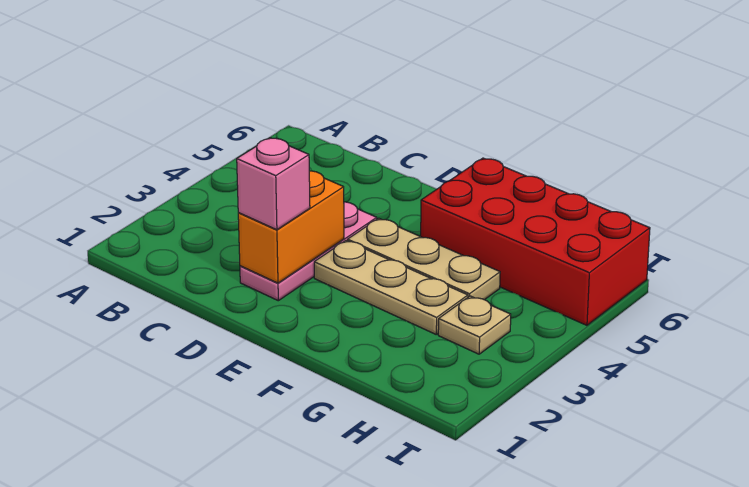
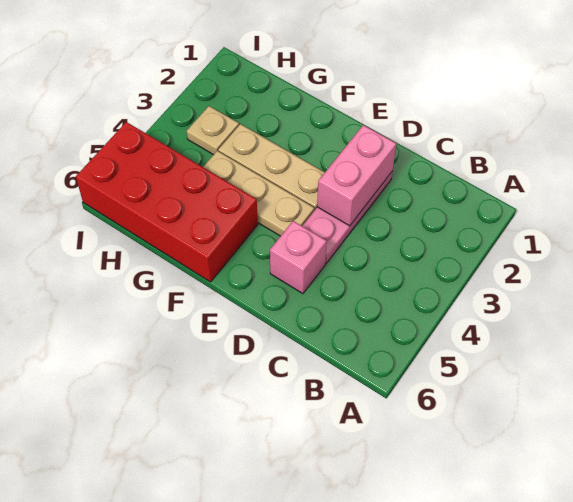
orange brick D2:D3 level 2 -> pink brick D2:D3 level 2
pink brick D2 level 3 -> pink brick D5 level 1

